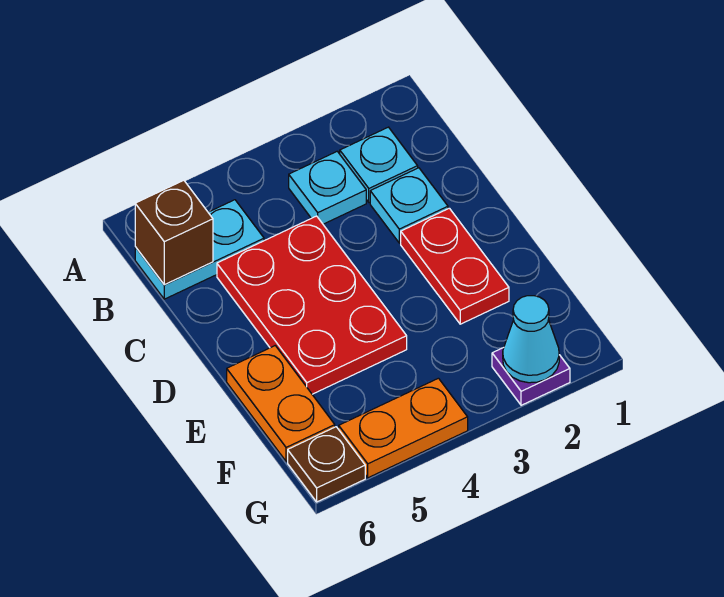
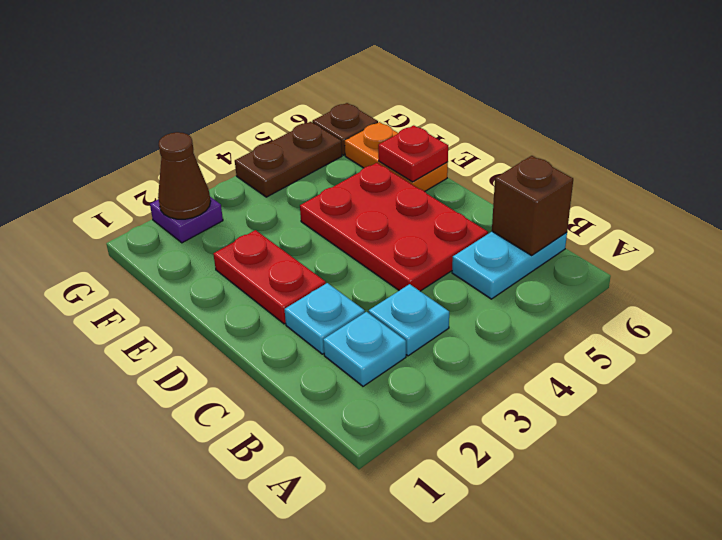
none -> red plate E6 level 2
cyan cone G2 level 2 -> brown cone G2 level 2
orange plate G4:G5 level 1 -> brown plate G4:G5 level 1

